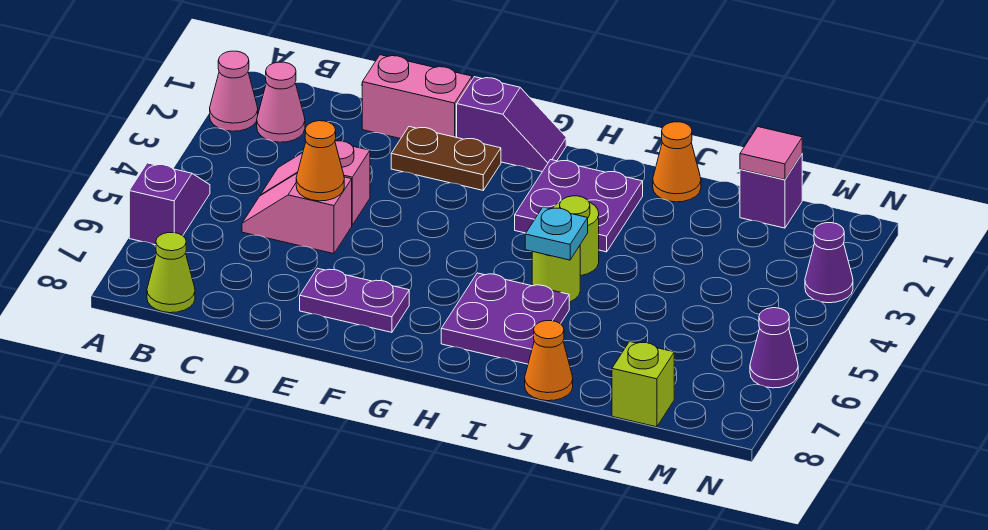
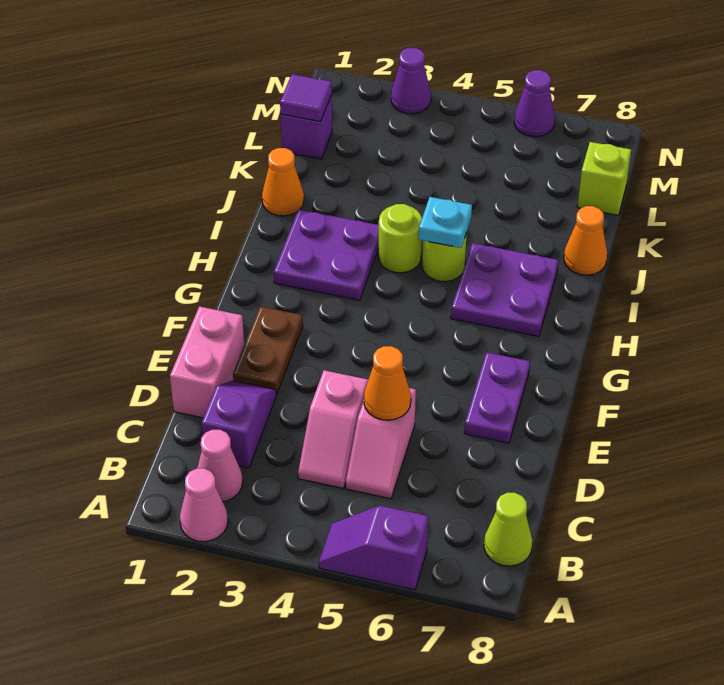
purple slope F1:G1 level 1 top F -> purple slope C2:D2 level 1 top C
pink tile L1 level 2 -> purple tile L1 level 2

